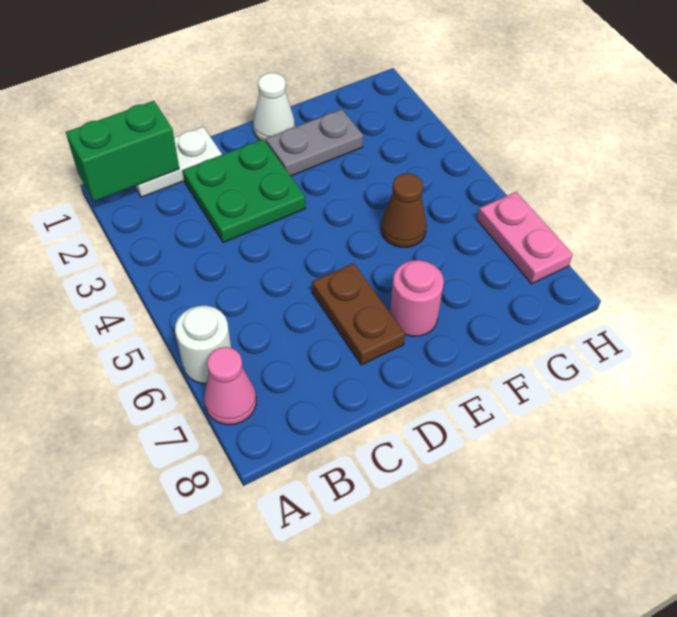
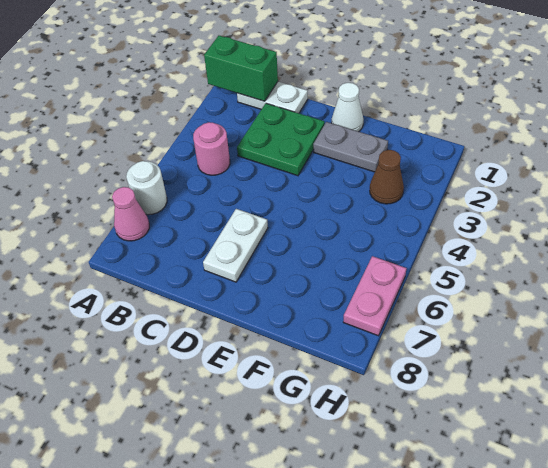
brown plate D6:D7 level 1 -> white plate D6:D7 level 1
pink round brick E7 level 1 -> pink round brick B4 level 1
brown cone F5 level 1 -> brown cone G3 level 1

